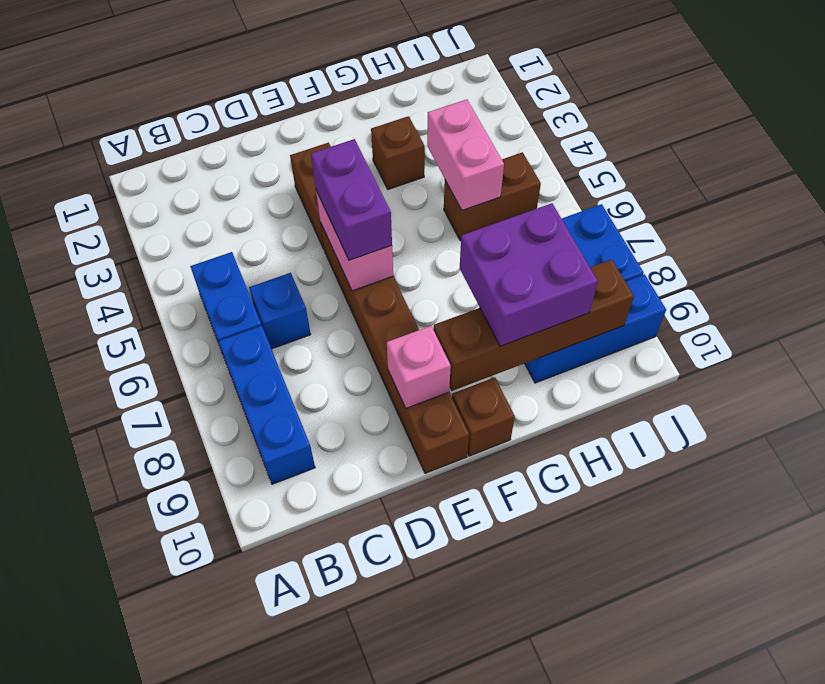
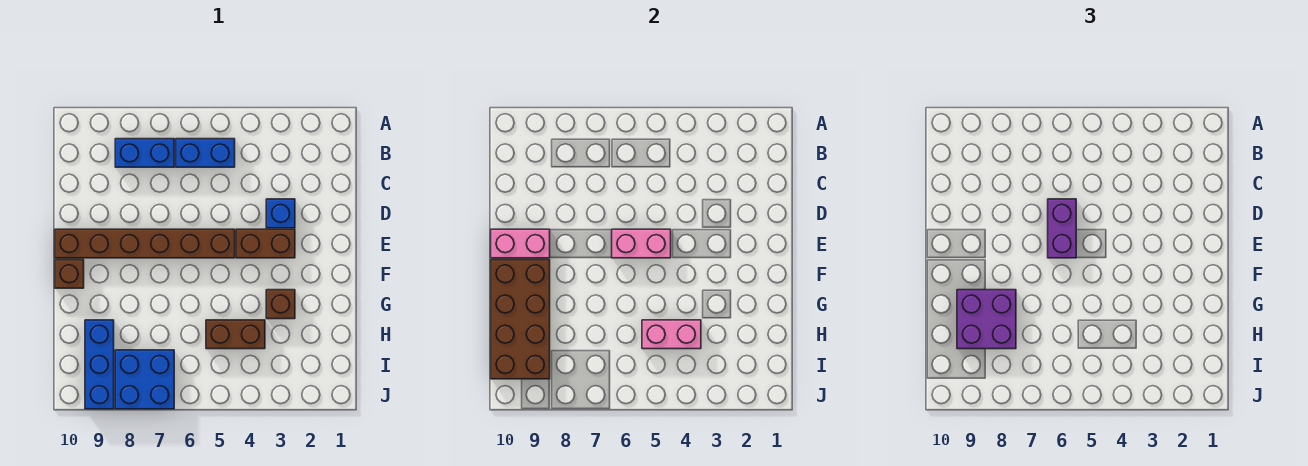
blue brick B7:B9 level 1 -> blue brick B7:B8 level 1
blue brick C6 level 1 -> blue brick D3 level 1
purple brick E5:E6 level 3 -> purple brick D6:E6 level 3
pink brick E9 level 2 -> pink brick E9:E10 level 2
brown brick F9:I9 level 2 -> brown brick F9:I10 level 2
brown brick H5:I5 level 1 -> brown brick H4:H5 level 1

